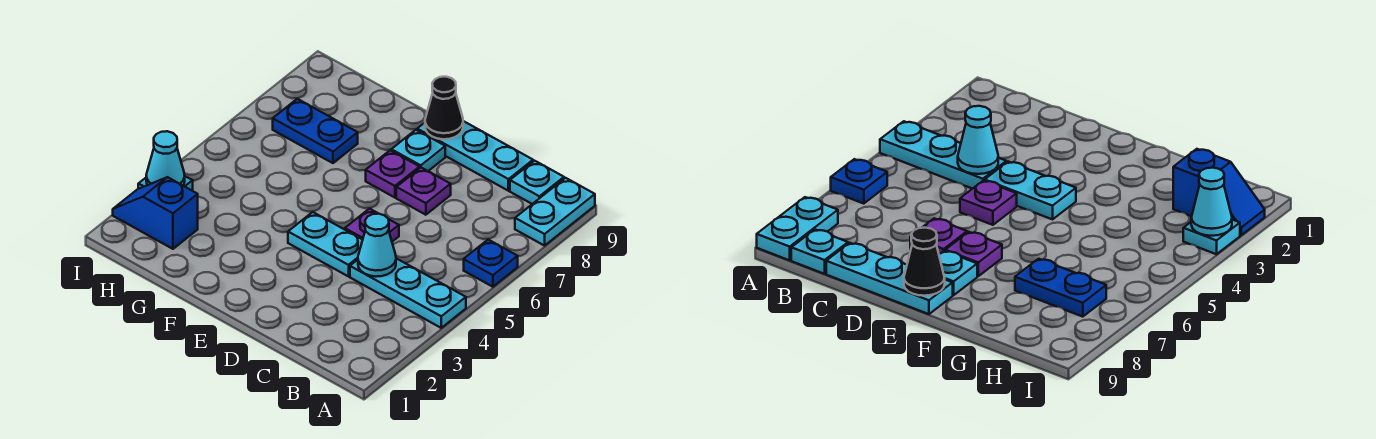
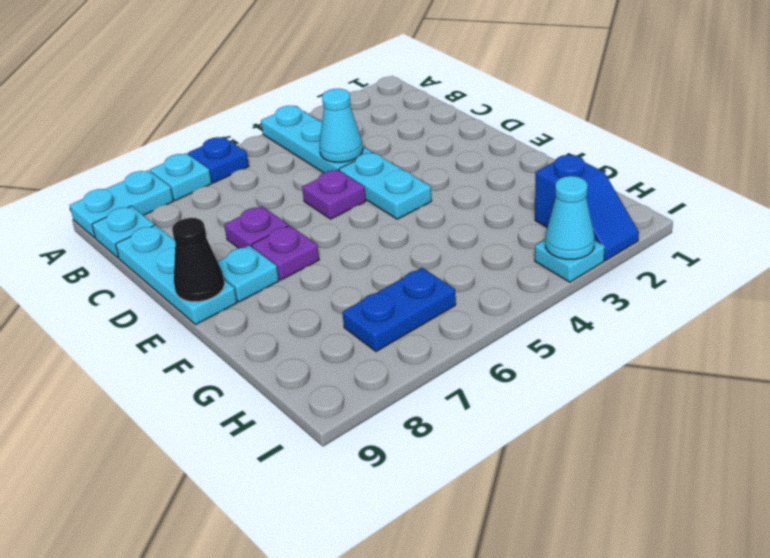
none -> cyan plate A7 level 1
blue plate G7:H7 level 1 -> blue plate H6:H7 level 1

